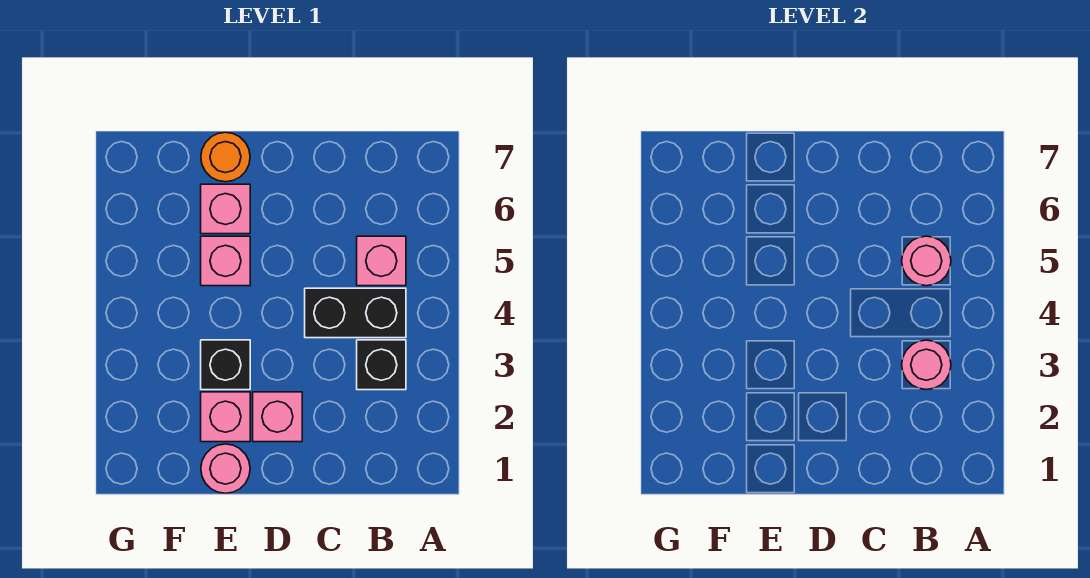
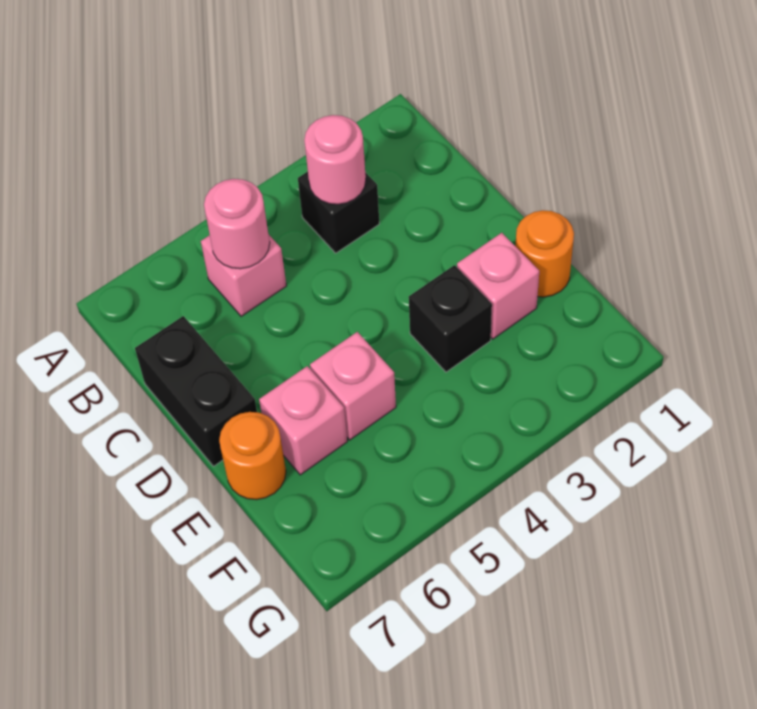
black brick B4:C4 level 1 -> black brick C7:D7 level 1
pink brick D2 level 1 -> none
pink round brick E1 level 1 -> orange round brick E1 level 1

